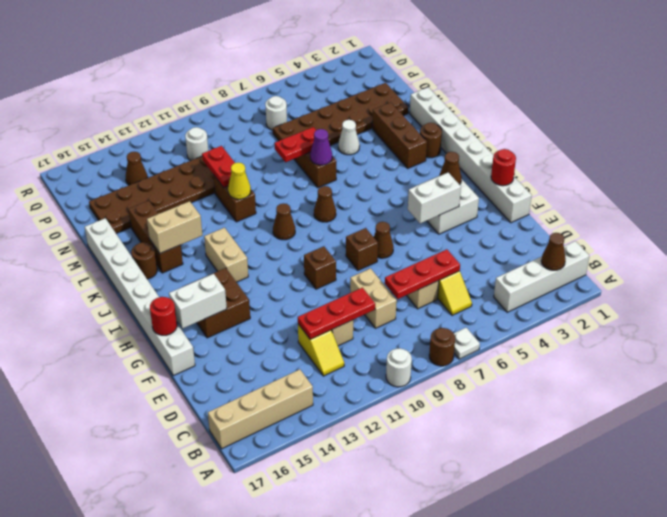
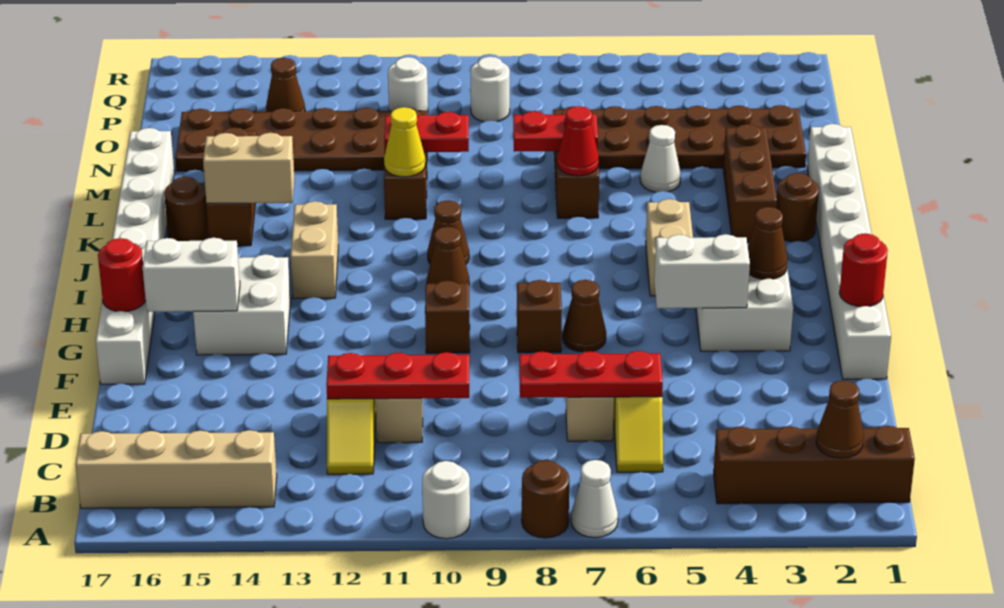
white plate A7 level 1 -> white cone A7 level 1
white brick B1:B4 level 1 -> brown brick B1:B4 level 1
tan brick D9:E9 level 1 -> tan brick I5:J5 level 1
brown brick G14:H15 level 1 -> white brick G14:H15 level 1
brown cone J8 level 1 -> brown cone I10 level 1
purple cone L7 level 2 -> red cone L7 level 2
red plate M11:N11 level 2 -> red plate M10:M11 level 2
white round brick P7 level 1 -> white round brick P9 level 1

